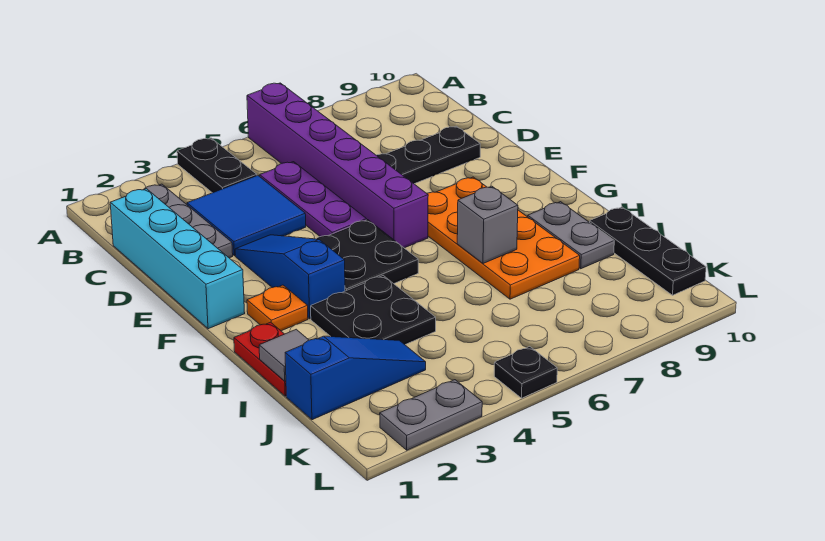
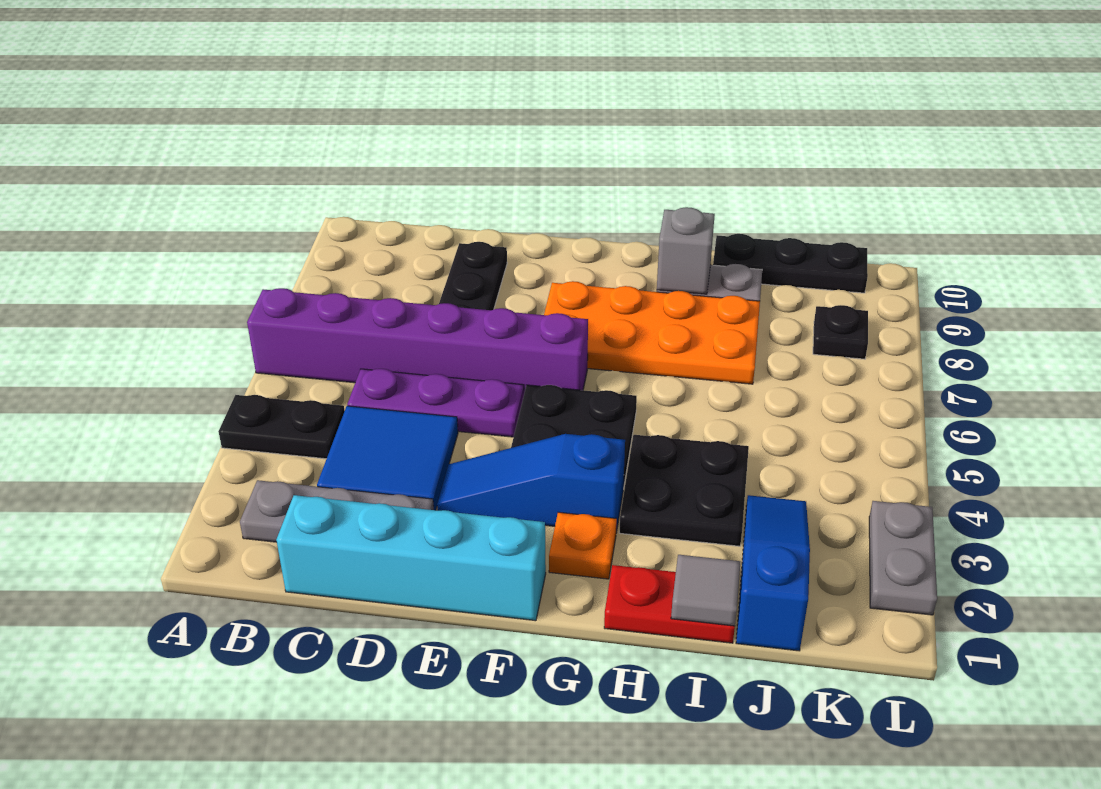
grey brick H7 level 2 -> grey brick H9 level 2
black plate L5 level 1 -> black plate K8 level 1

